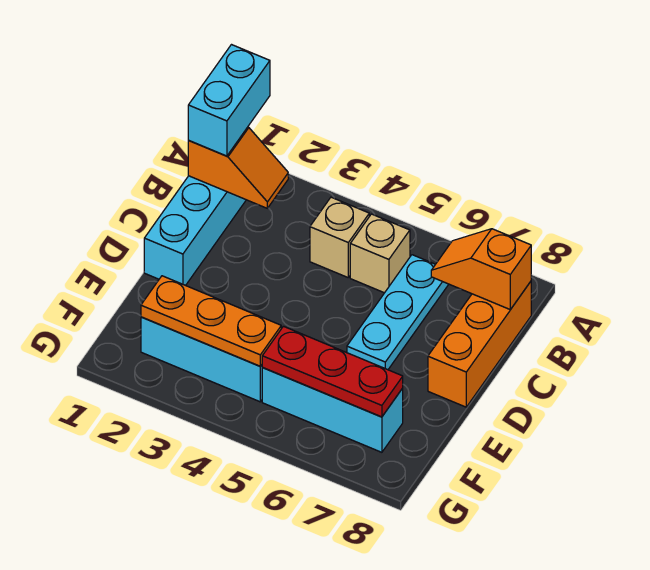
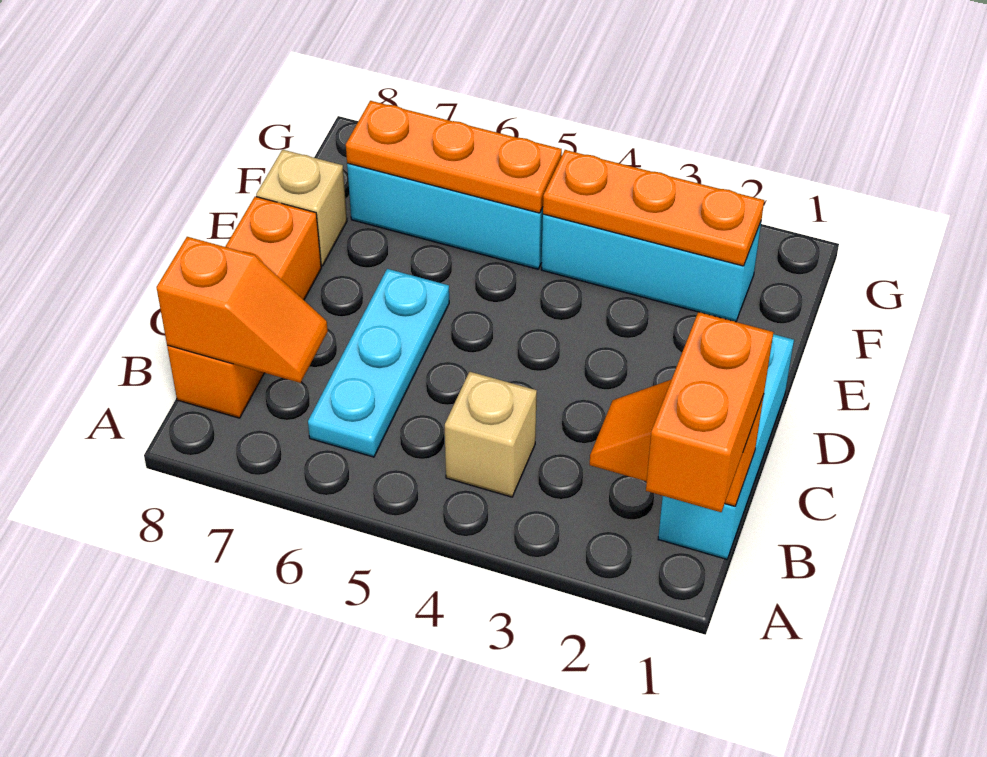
cyan brick A1:B1 level 3 -> orange brick A1:B1 level 3
tan brick B5 level 1 -> tan brick E8 level 1
red plate F5:F7 level 2 -> orange plate F5:F7 level 2

